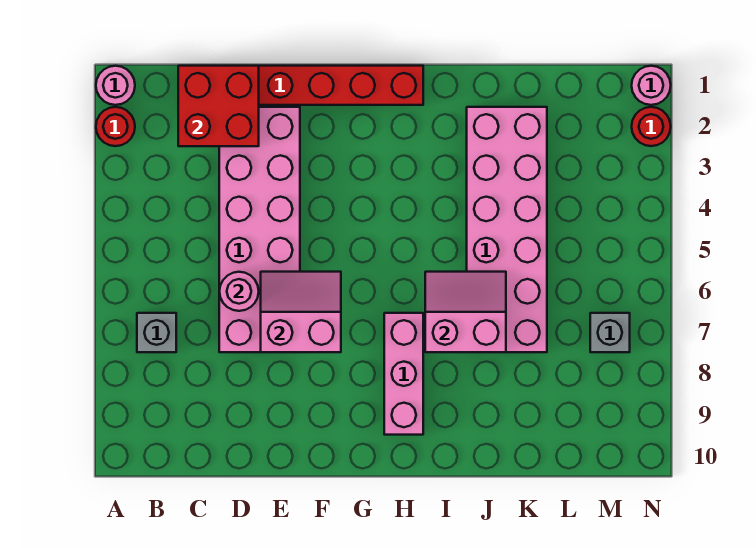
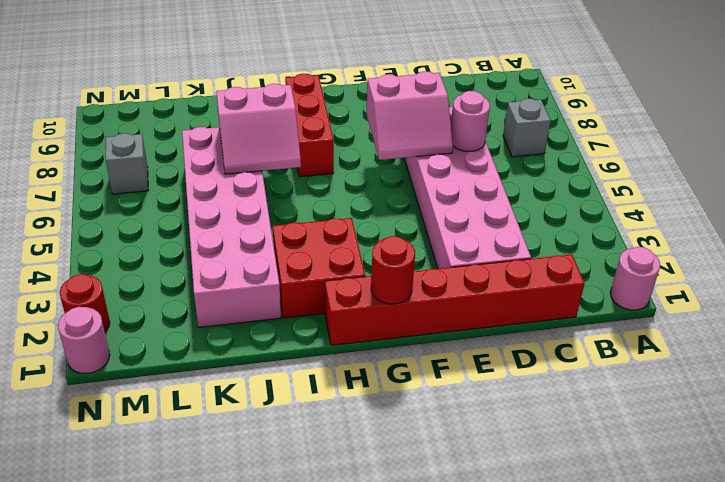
red round brick A2 level 1 -> red round brick G1 level 2
red brick C1:D2 level 2 -> red brick H2:I3 level 1
pink brick H7:H9 level 1 -> red brick H7:H9 level 1

